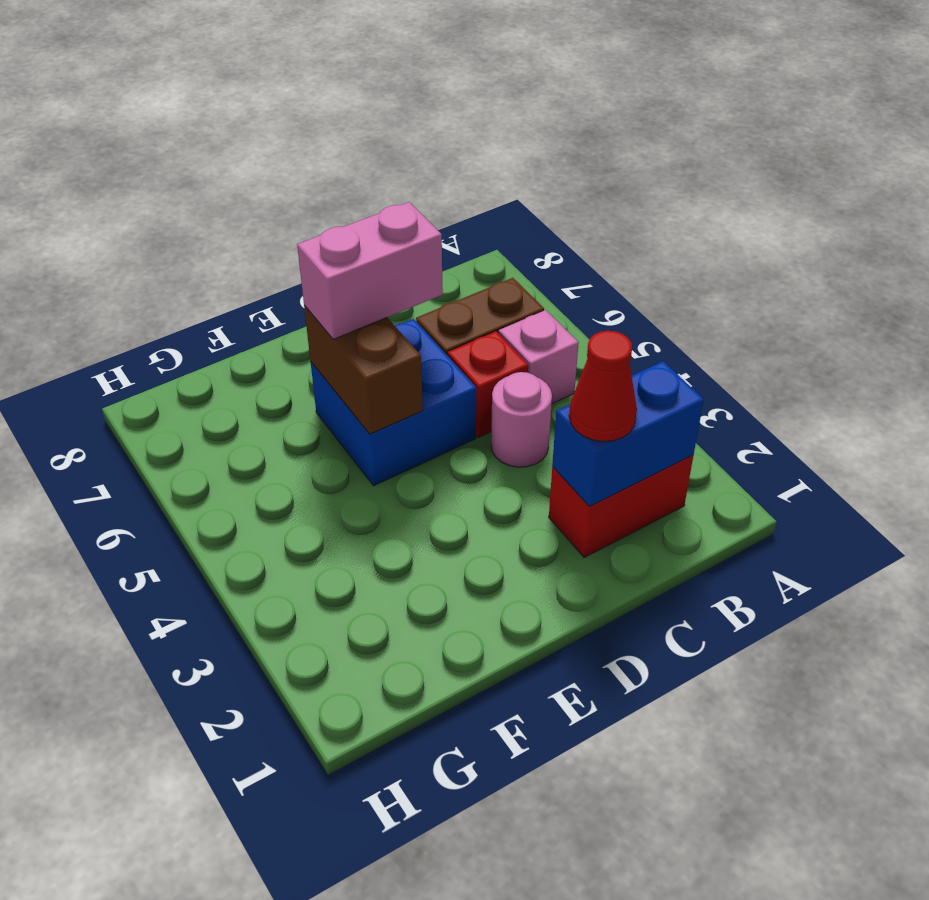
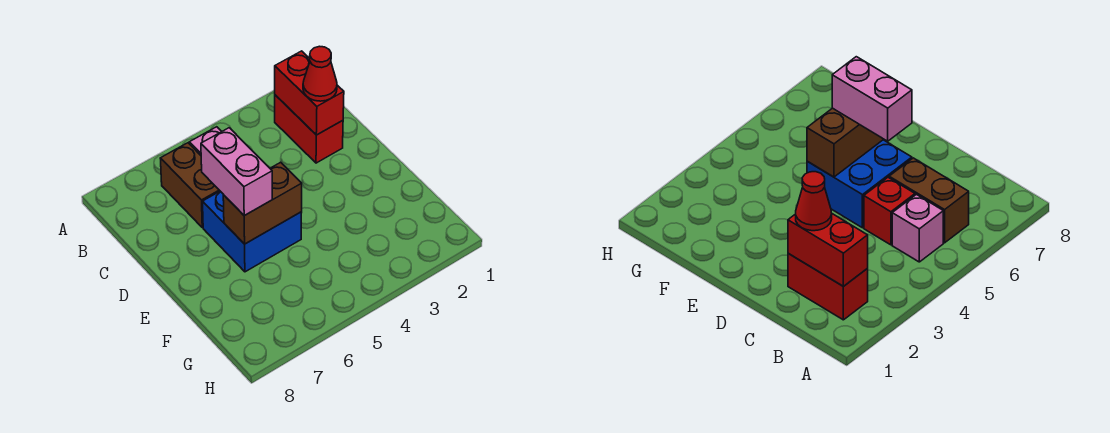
blue brick B2:C2 level 2 -> red brick B2:C2 level 2
pink round brick C4 level 1 -> none

